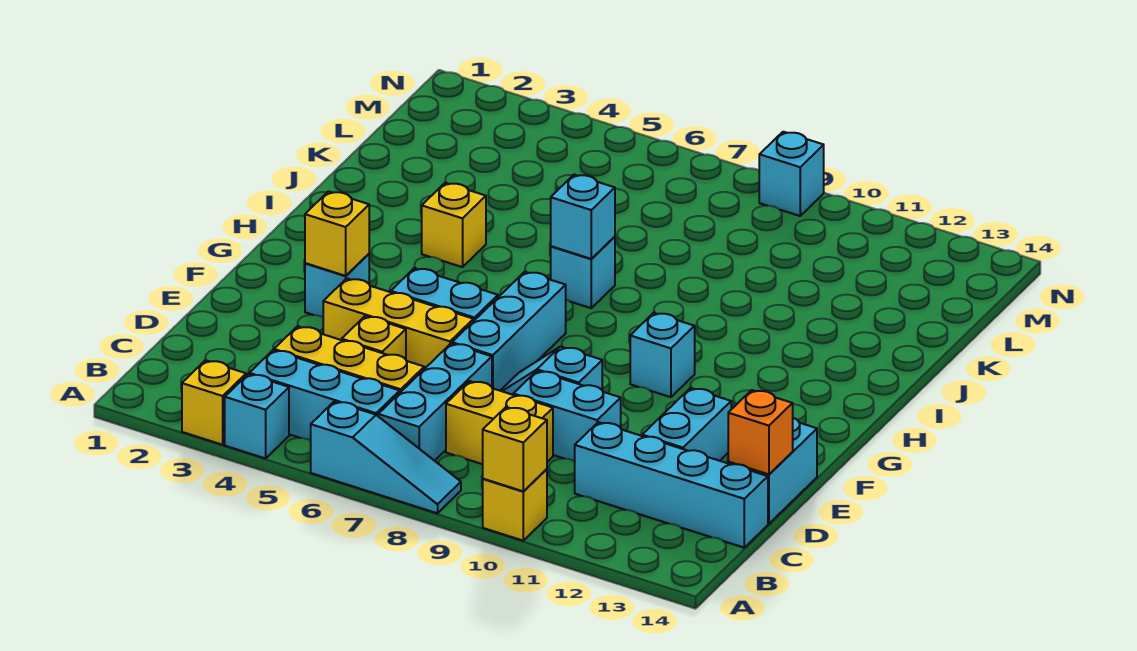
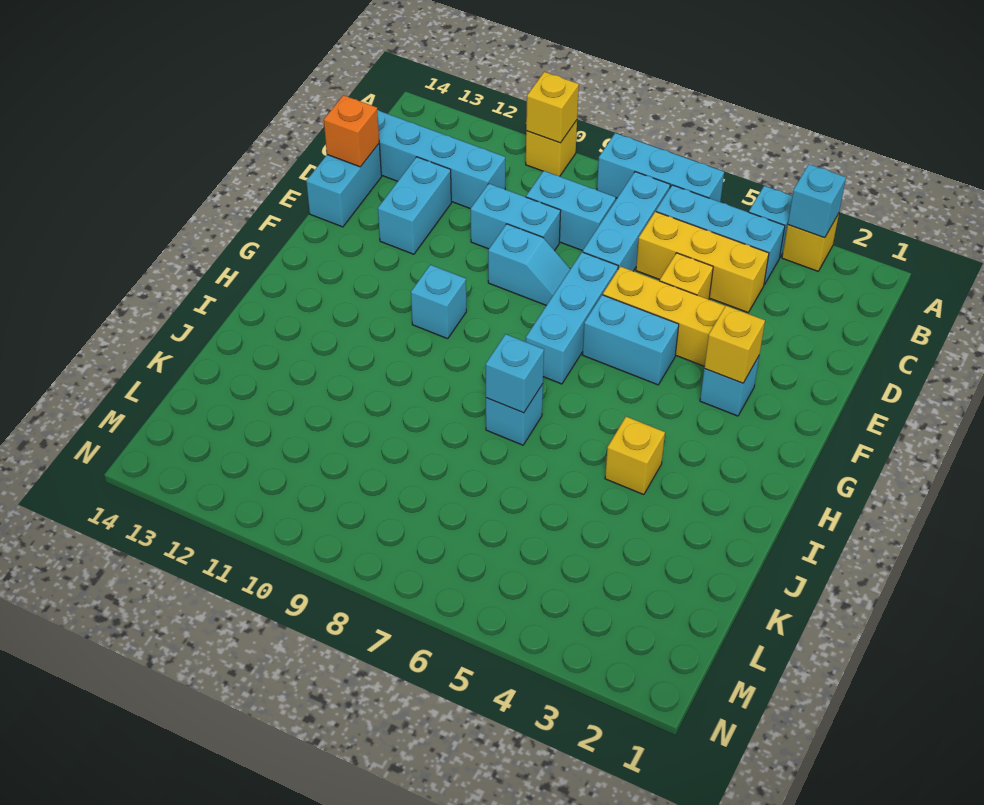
cyan slope A6:A8 level 1 top 6 -> cyan brick A6:A8 level 1
yellow brick C8:C9 level 1 -> cyan brick C8:C9 level 1
cyan brick N9 level 1 -> cyan brick A3 level 2

